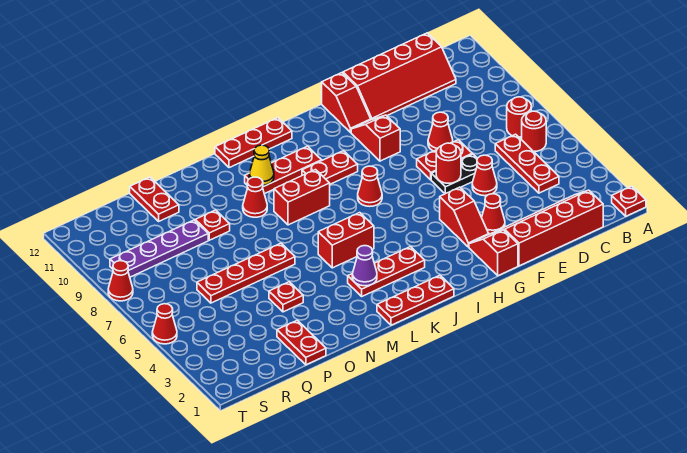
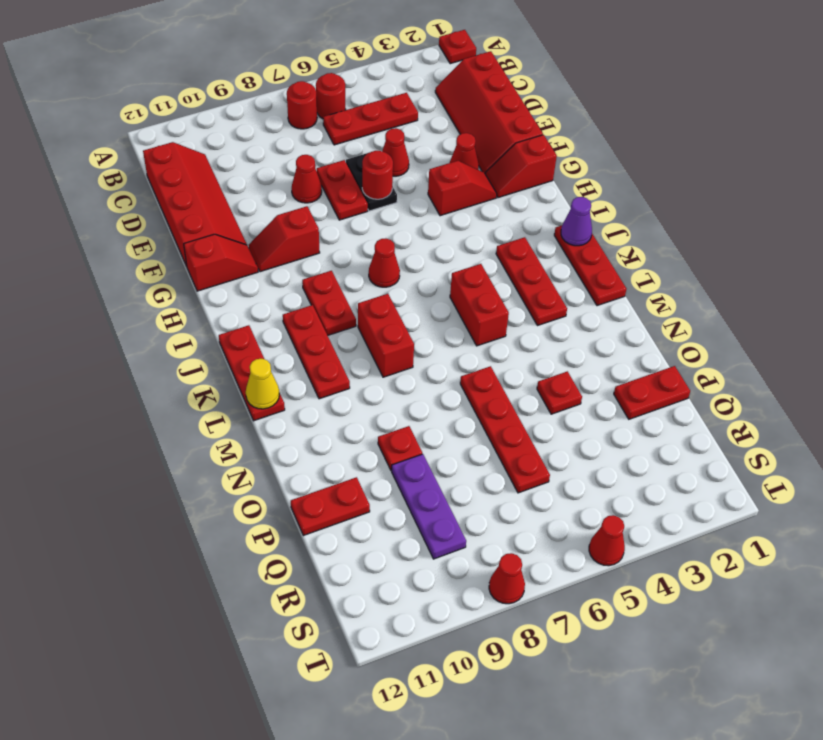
purple cone L3 level 2 -> purple cone J1 level 2
yellow cone L10 level 2 -> yellow cone L12 level 2
red cone M9 level 1 -> none
purple plate P9:S9 level 1 -> purple plate P9:R9 level 1

